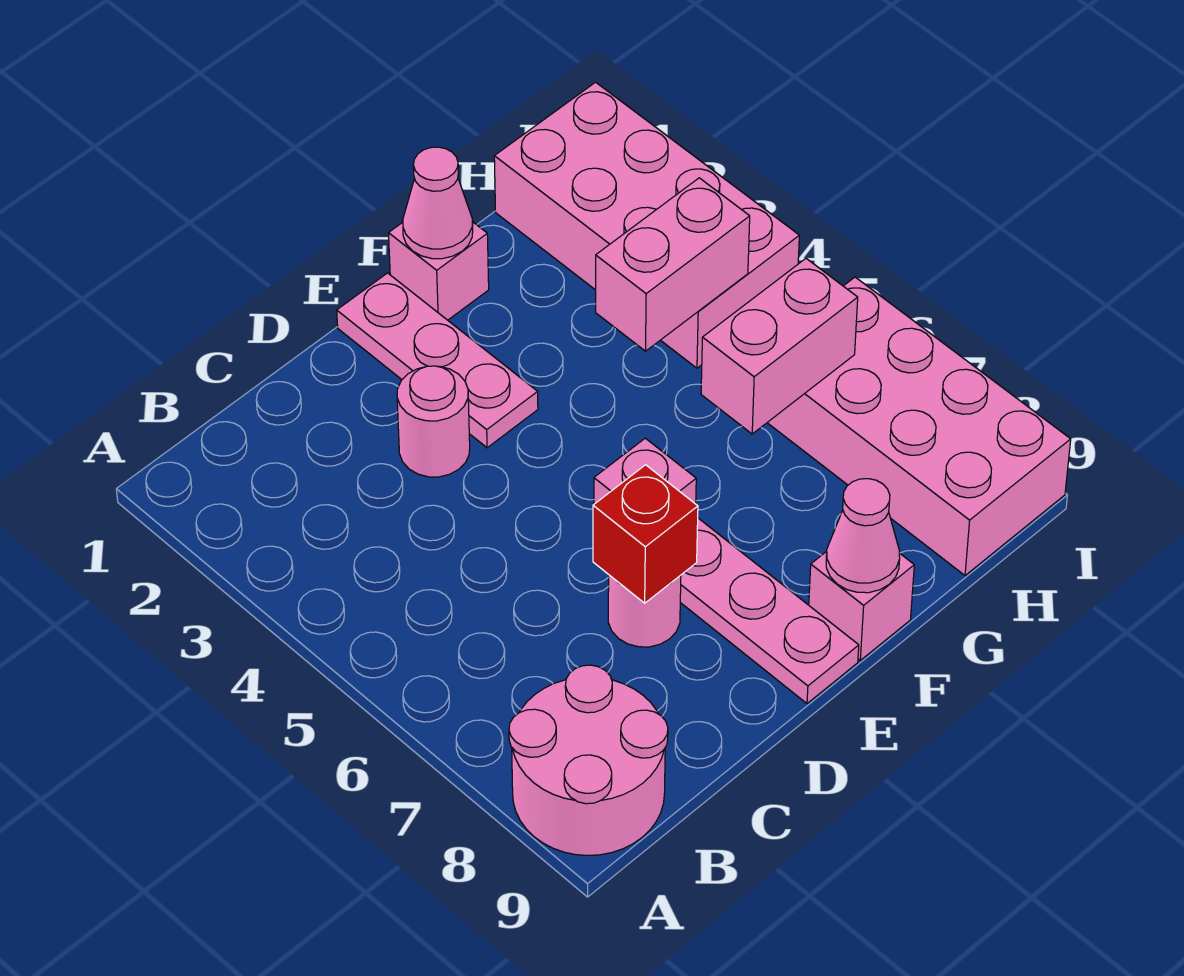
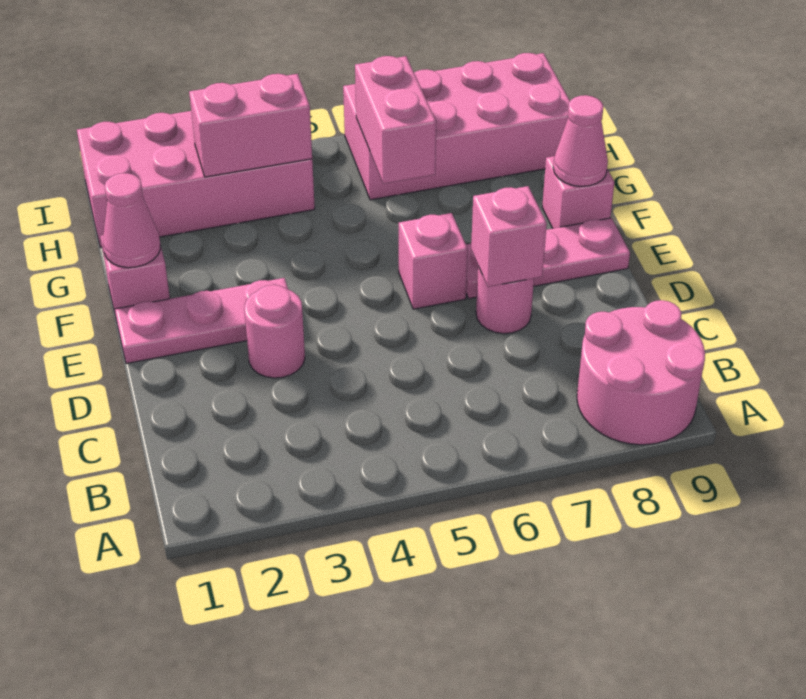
red brick D7 level 2 -> pink brick D7 level 2
pink brick G4:H4 level 2 -> pink brick H3:H4 level 2

